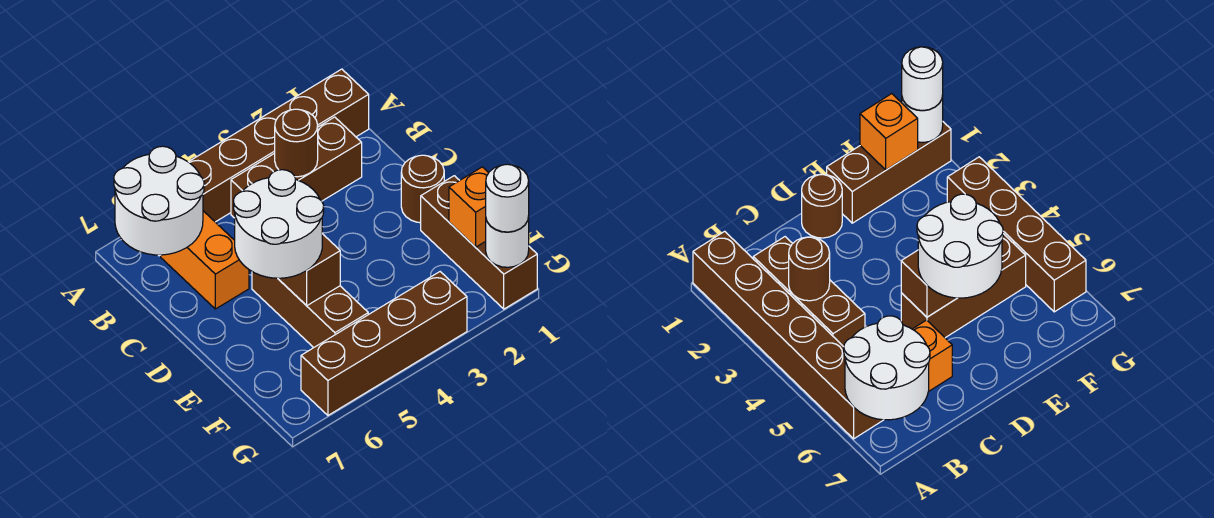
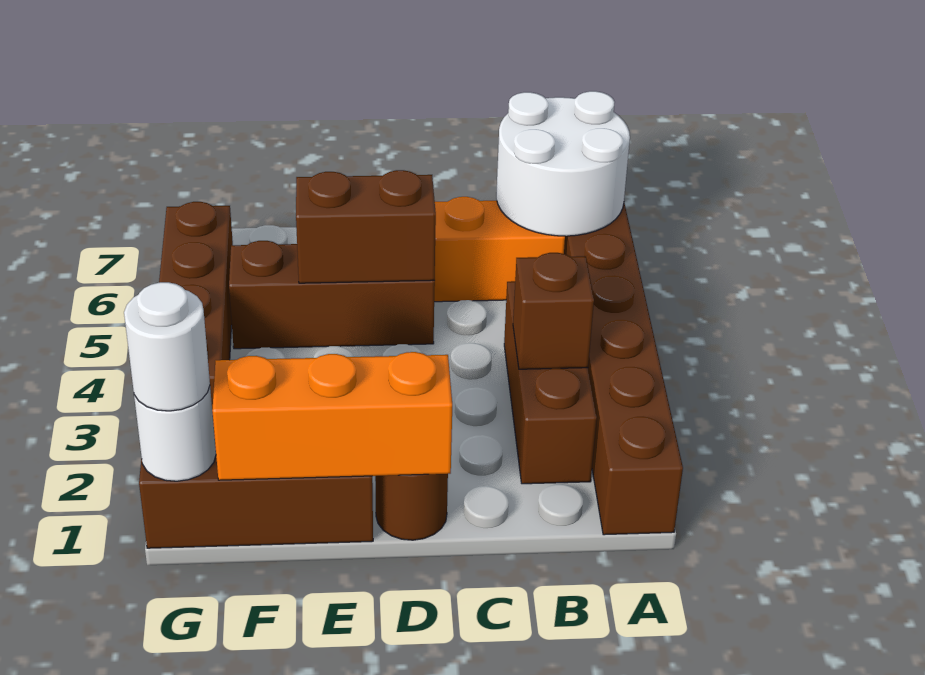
brown round brick B3 level 2 -> brown brick B3 level 2
white round brick D5:E6 level 3 -> none
orange brick F1 level 2 -> orange brick D1:F1 level 2

